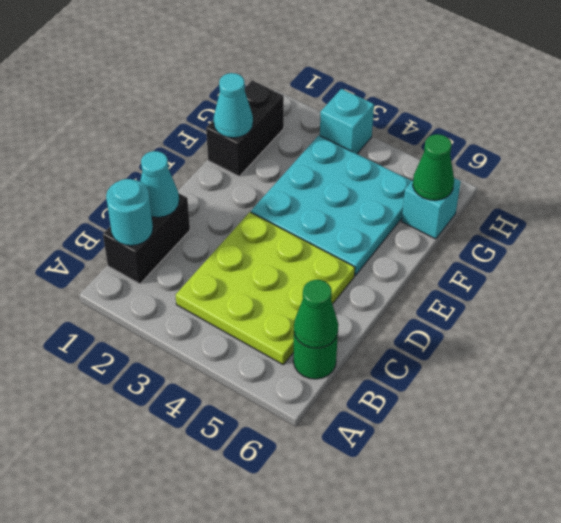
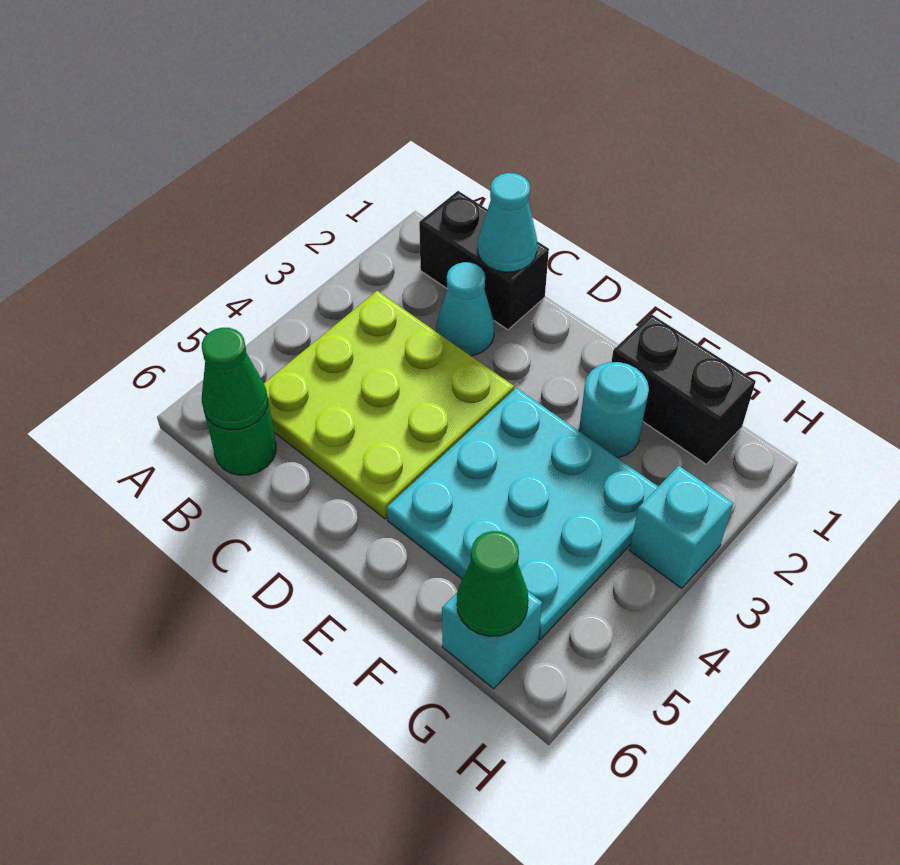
cyan round brick B1 level 2 -> cyan round brick F2 level 1
cyan cone F1 level 2 -> cyan cone C2 level 1

